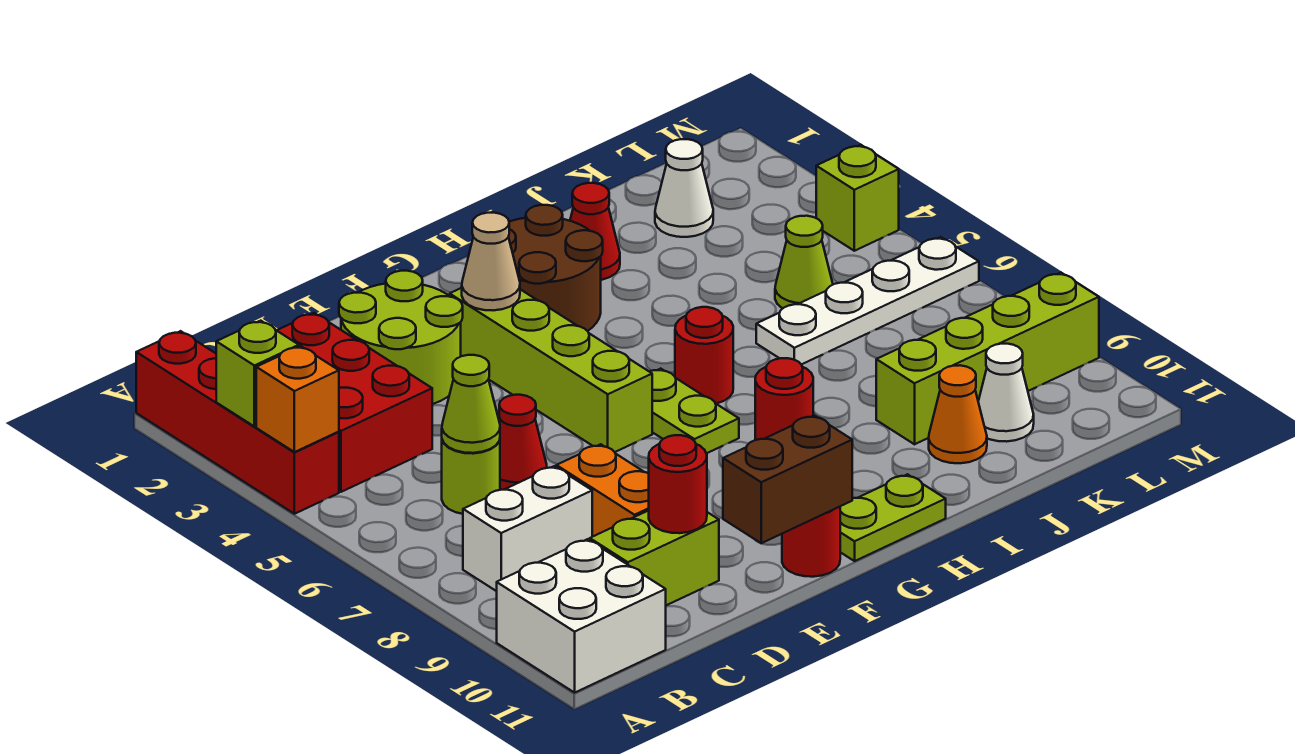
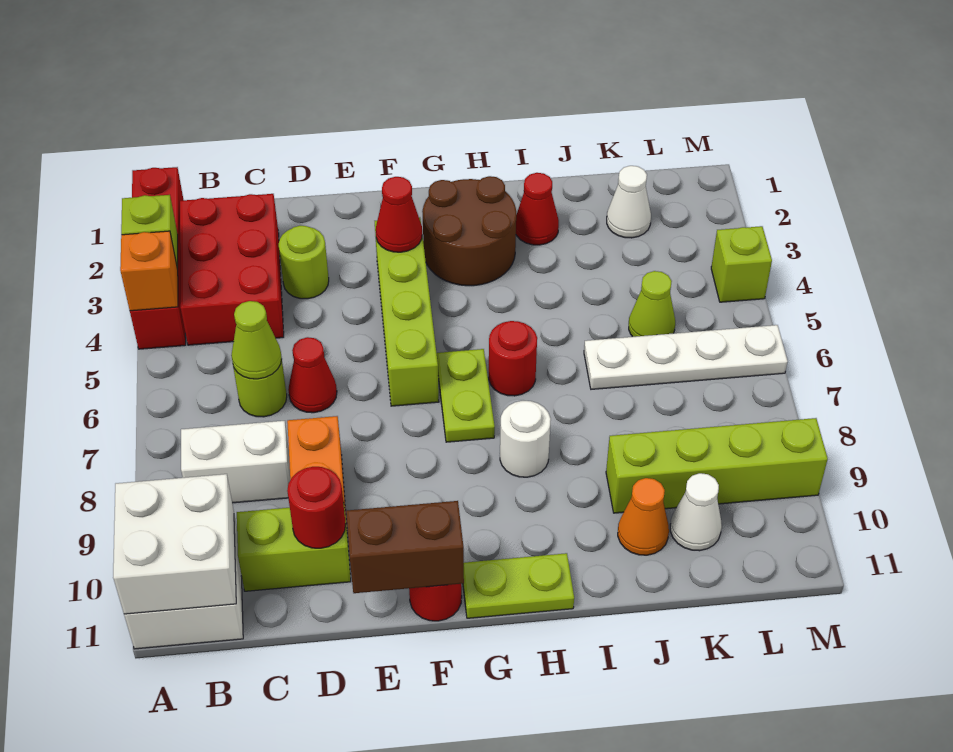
none -> white brick A10:B11 level 2
lime round brick D2:E3 level 1 -> lime round brick D3 level 1
tan cone F3 level 2 -> red cone F3 level 2
red round brick H8 level 1 -> white round brick H8 level 1

